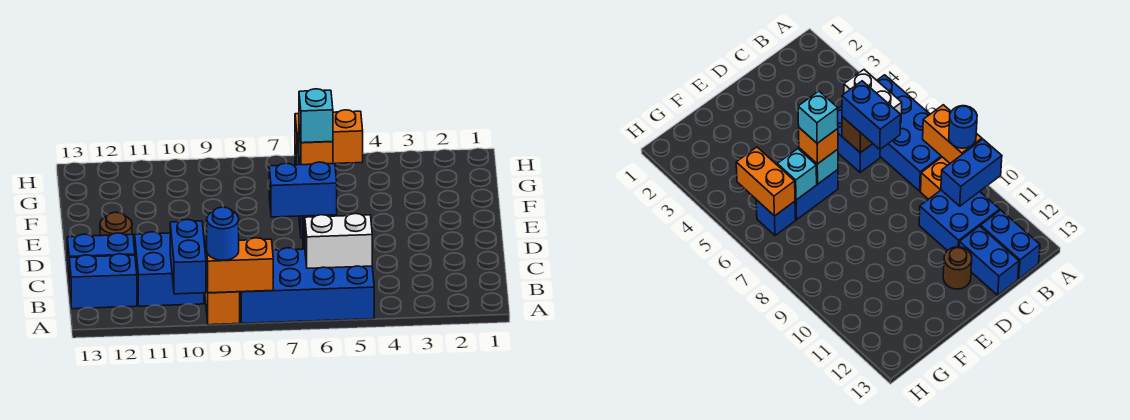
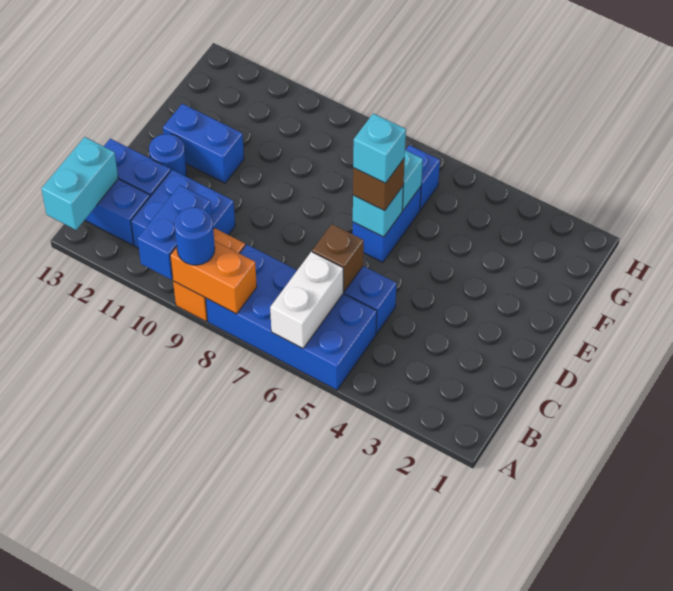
none -> cyan brick A13:B13 level 2
white brick B5:B6 level 2 -> white brick A6:B6 level 2
blue brick C6:C7 level 3 -> blue brick E11:E12 level 1
brown round brick D12 level 1 -> blue round brick D12 level 1
orange brick E6 level 3 -> brown brick E6 level 3
orange brick G5:G6 level 2 -> none

